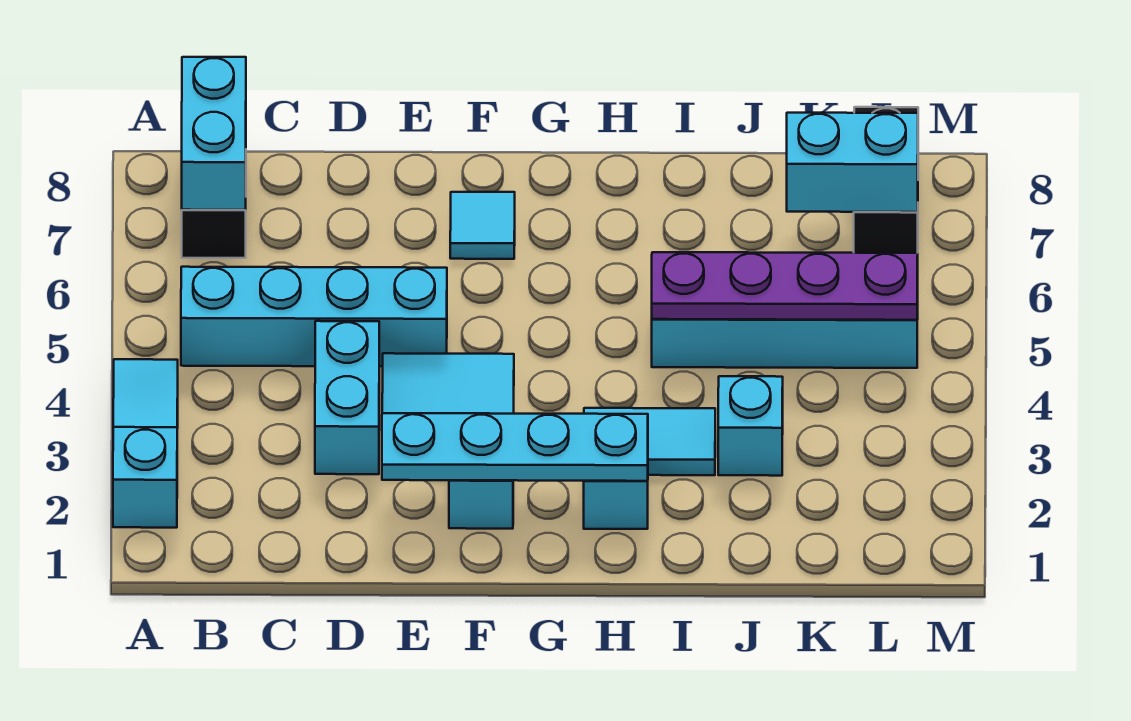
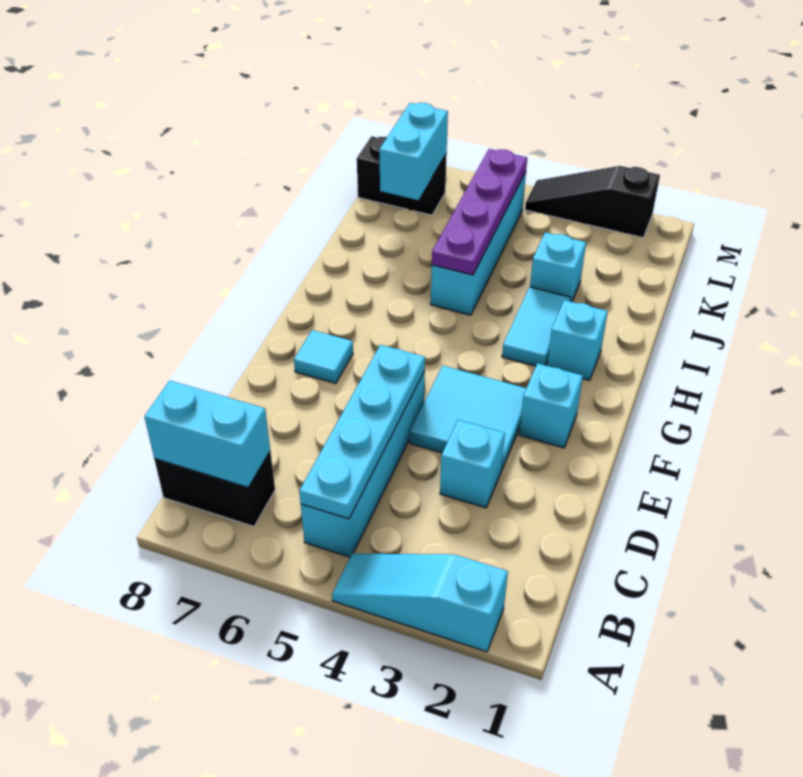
cyan brick D3:D4 level 1 -> cyan brick D3 level 1
cyan plate E2:H2 level 2 -> cyan plate B5:E5 level 2
none -> black slope M2:M4 level 1 top 2

